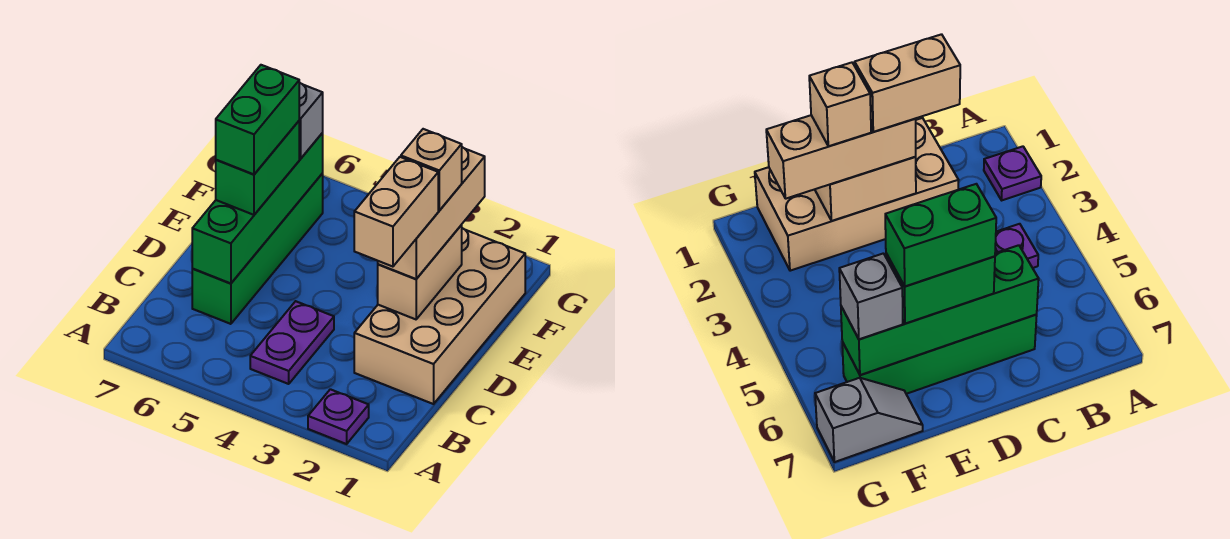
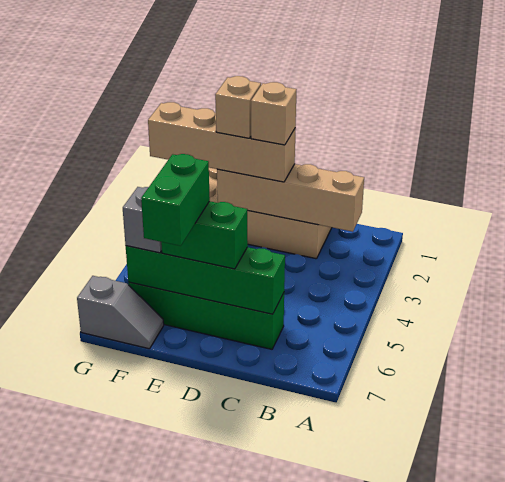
purple plate A2 level 1 -> none
purple plate B4:C4 level 1 -> none
tan brick C2:D2 level 4 -> tan brick D2 level 4
tan brick D2:E2 level 2 -> tan brick B2:E2 level 2
tan brick D2:F2 level 3 -> tan brick D2:G2 level 3
green brick D6:E6 level 4 -> green brick E6:E7 level 4

